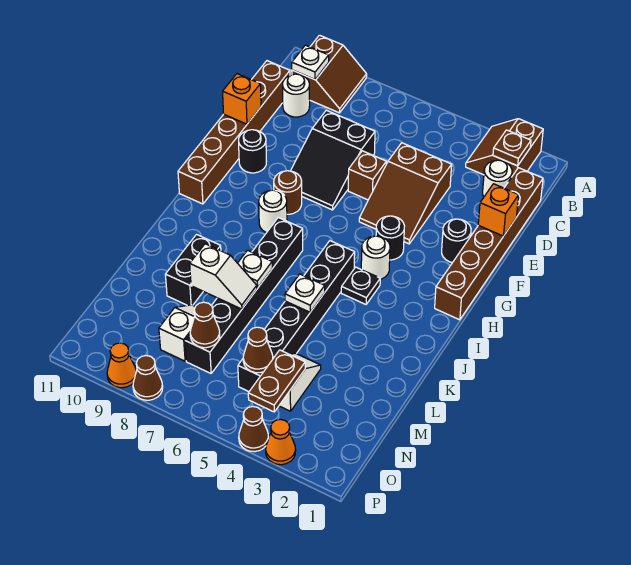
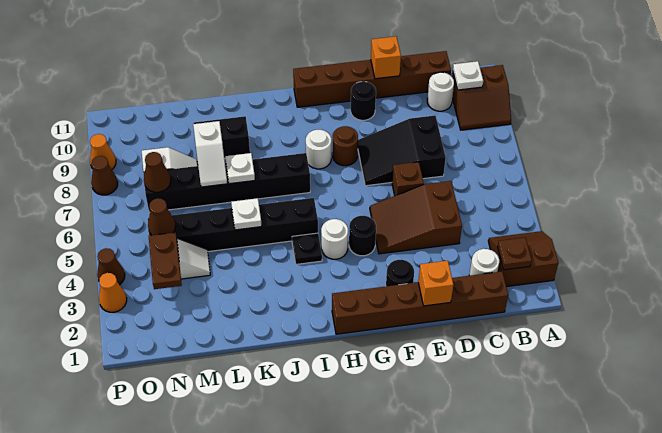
brown plate N4:O4 level 2 -> brown plate N3:N4 level 2

